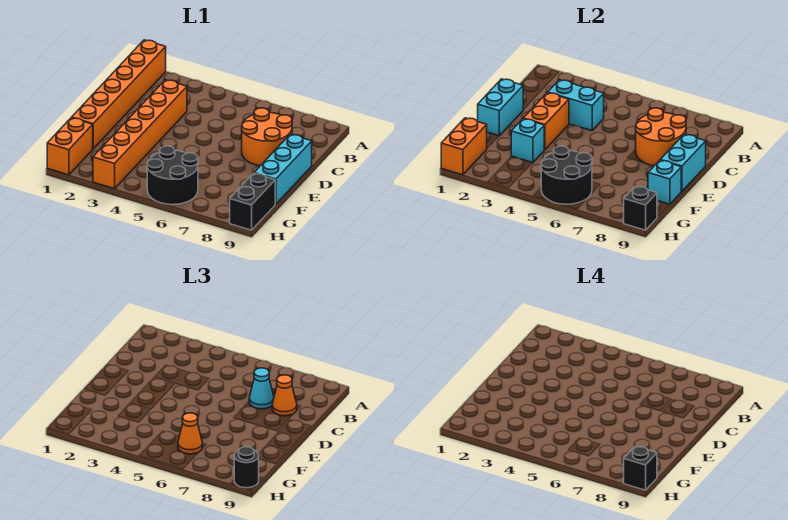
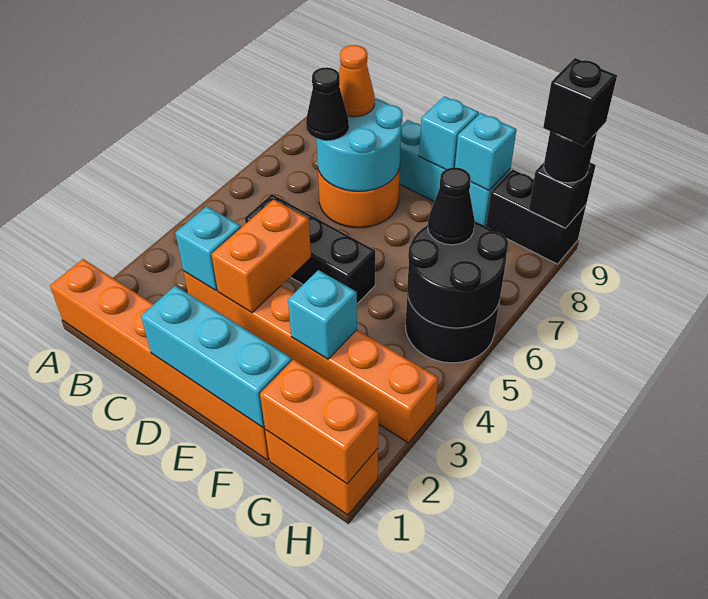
cyan brick C3:C4 level 2 -> cyan brick C3 level 2
none -> black brick C5:E5 level 1
orange round brick C7:D8 level 2 -> cyan round brick C7:D8 level 2
cyan cone C7 level 3 -> black cone C7 level 3
cyan brick D1:E1 level 2 -> cyan brick D1:F1 level 2
orange brick D3:E3 level 2 -> orange brick D3:D4 level 2
cyan brick D9:E9 level 2 -> cyan brick E9 level 2
orange cone G6 level 3 -> black cone G6 level 3

